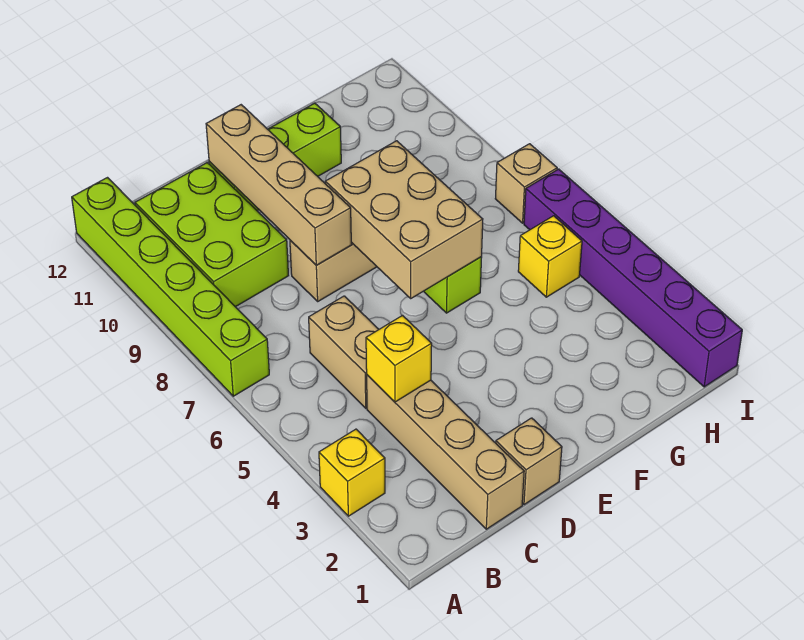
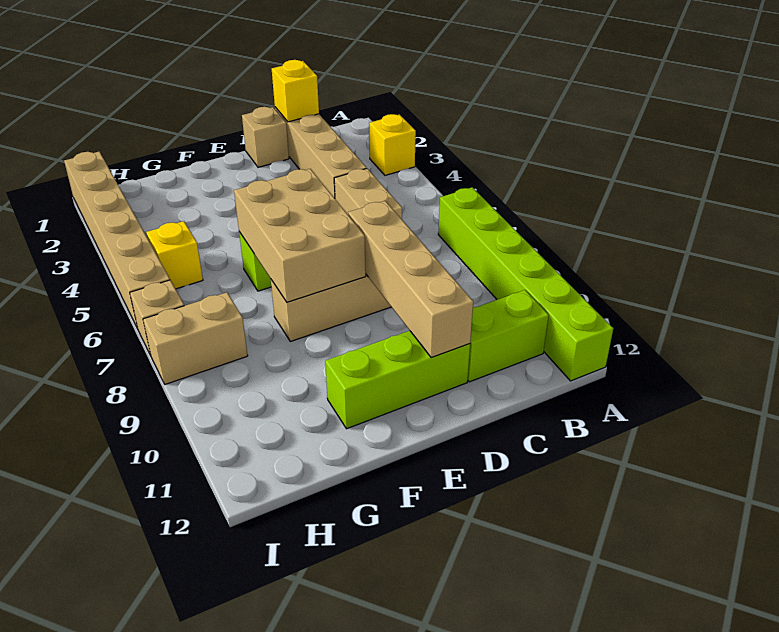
lime brick B9:C11 level 1 -> lime brick B11:C11 level 1
yellow brick C4 level 2 -> yellow brick C1 level 2
none -> tan brick H8:I8 level 1
purple brick I1:I6 level 1 -> tan brick I1:I6 level 1

